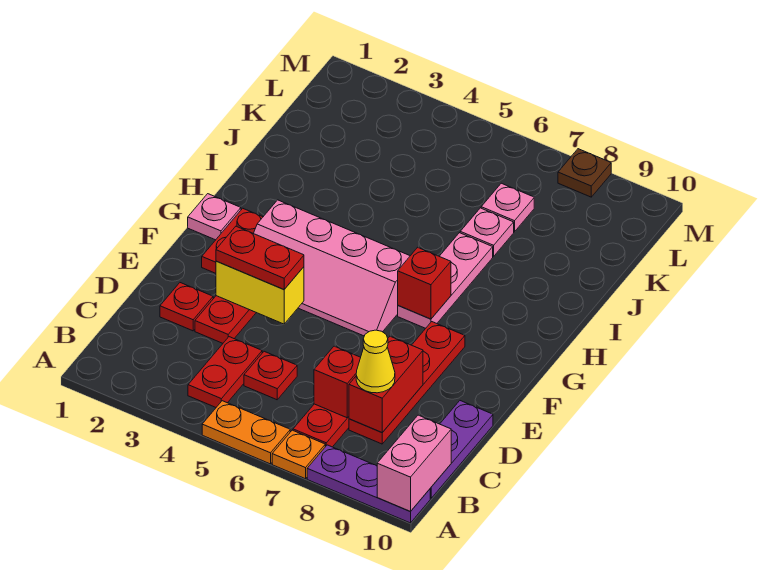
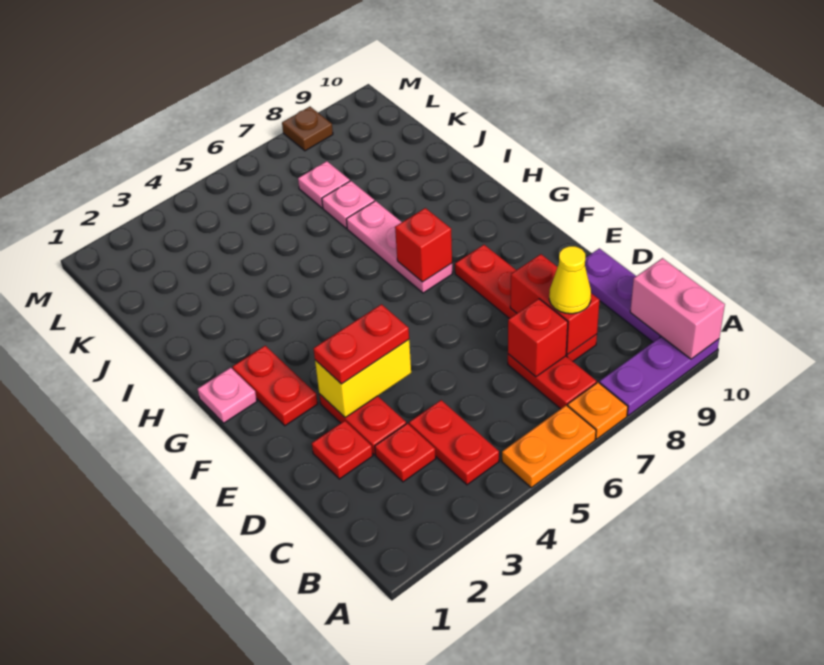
red plate C5 level 1 -> red plate C3 level 1
pink slope F3:G6 level 1 top G -> none

